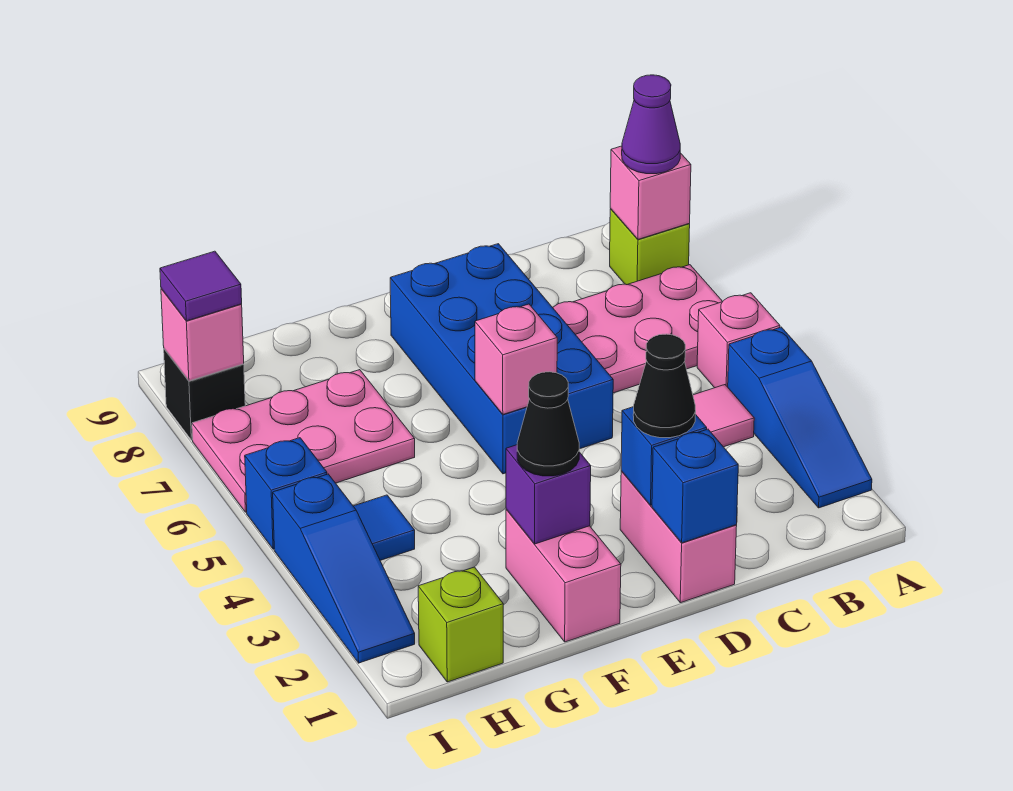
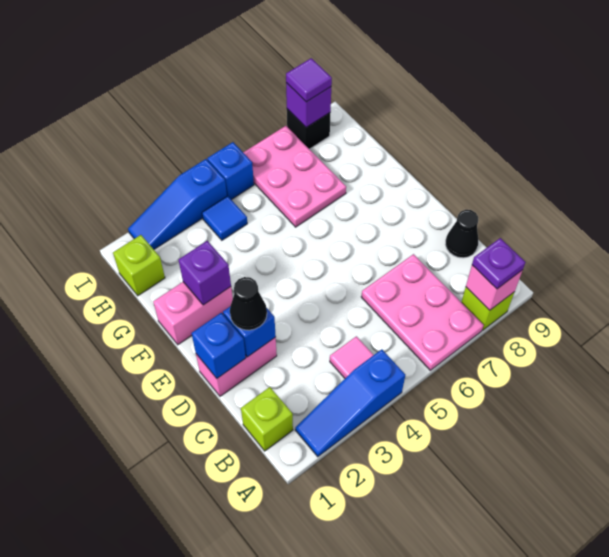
pink brick A5 level 1 -> none
purple cone A8 level 3 -> purple plate A8 level 3
none -> lime brick B1 level 1
blue brick D5:E8 level 1 -> none
pink brick E5 level 2 -> none
black cone F2 level 3 -> black cone C9 level 1
pink brick I8 level 2 -> purple brick I8 level 2

